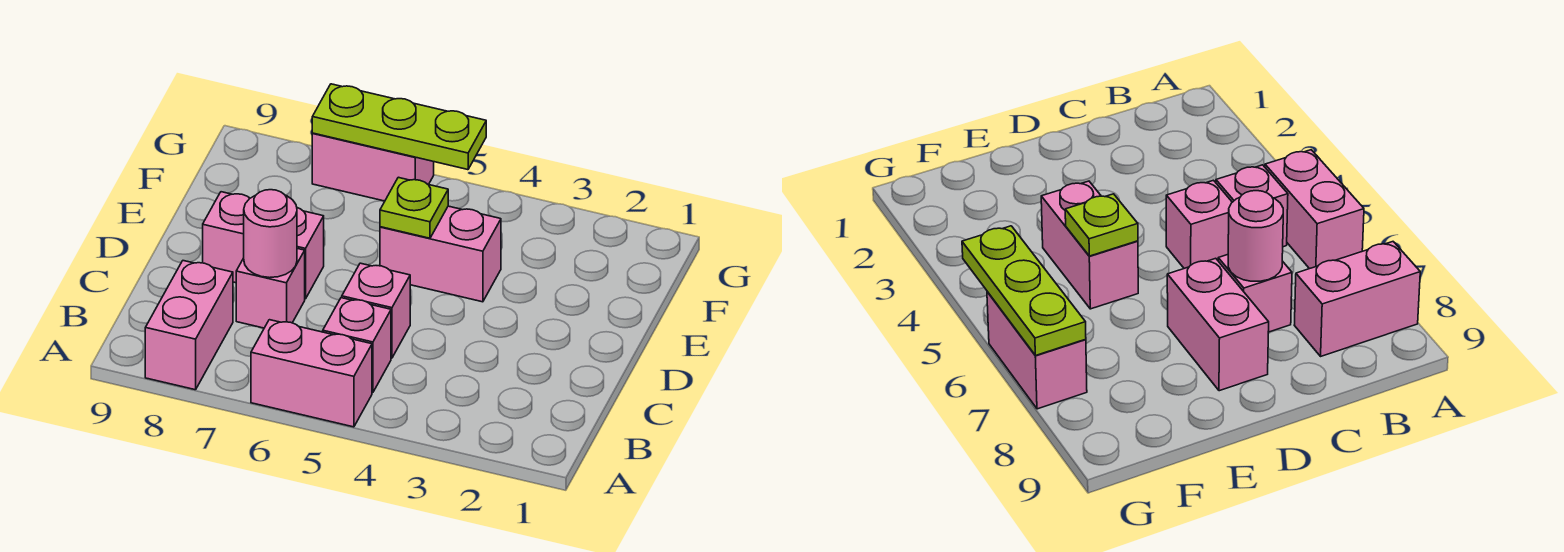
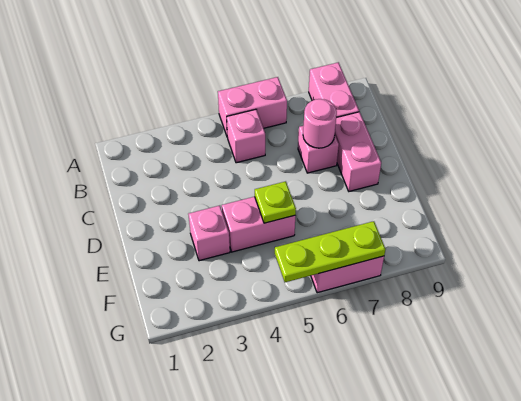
pink brick C5 level 1 -> pink brick E3 level 1
pink brick D7:D8 level 1 -> pink brick C8:D8 level 1

